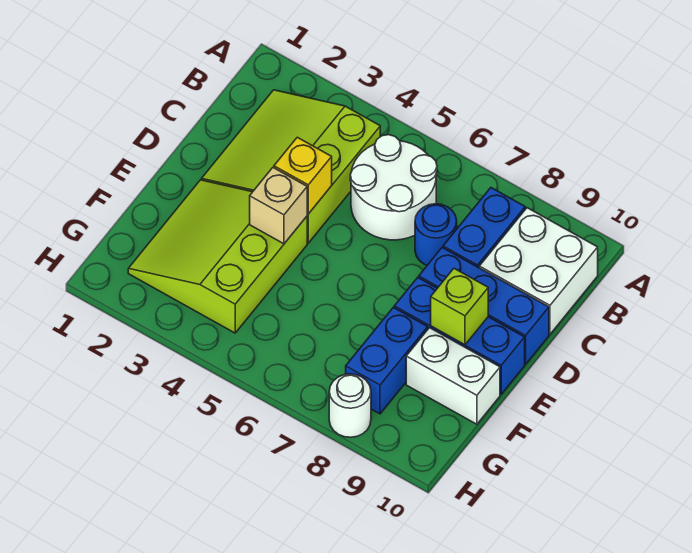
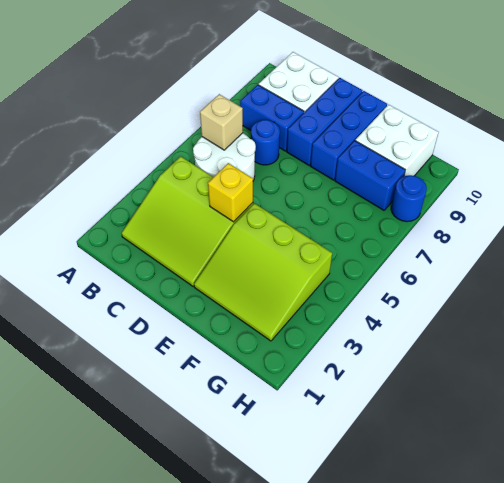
tan brick E4 level 2 -> tan brick B6 level 2
lime brick E9 level 2 -> none
white brick F9:F10 level 1 -> white brick F9:G10 level 1
white round brick H8 level 1 -> blue round brick H8 level 1

